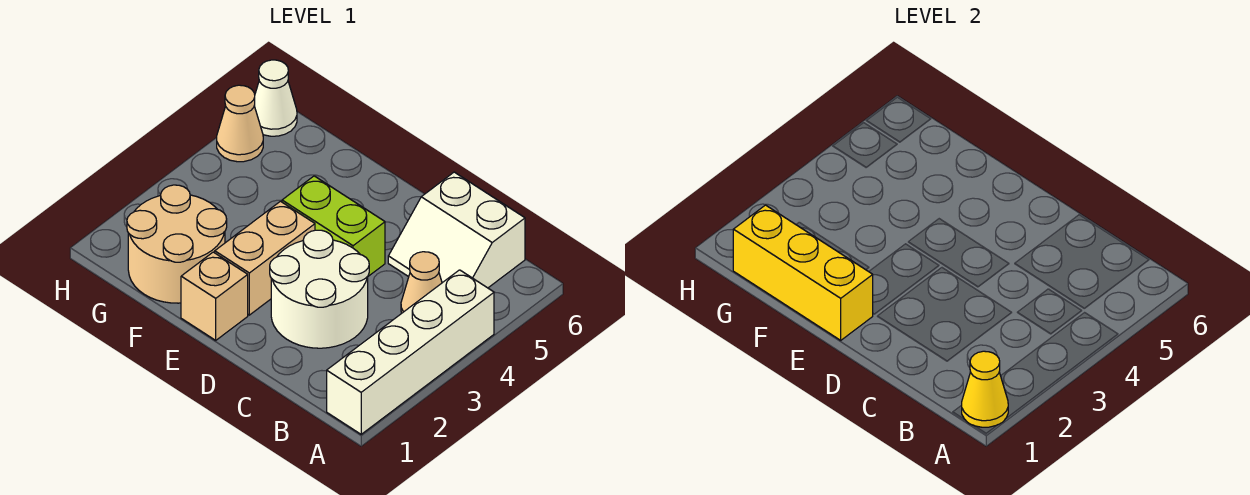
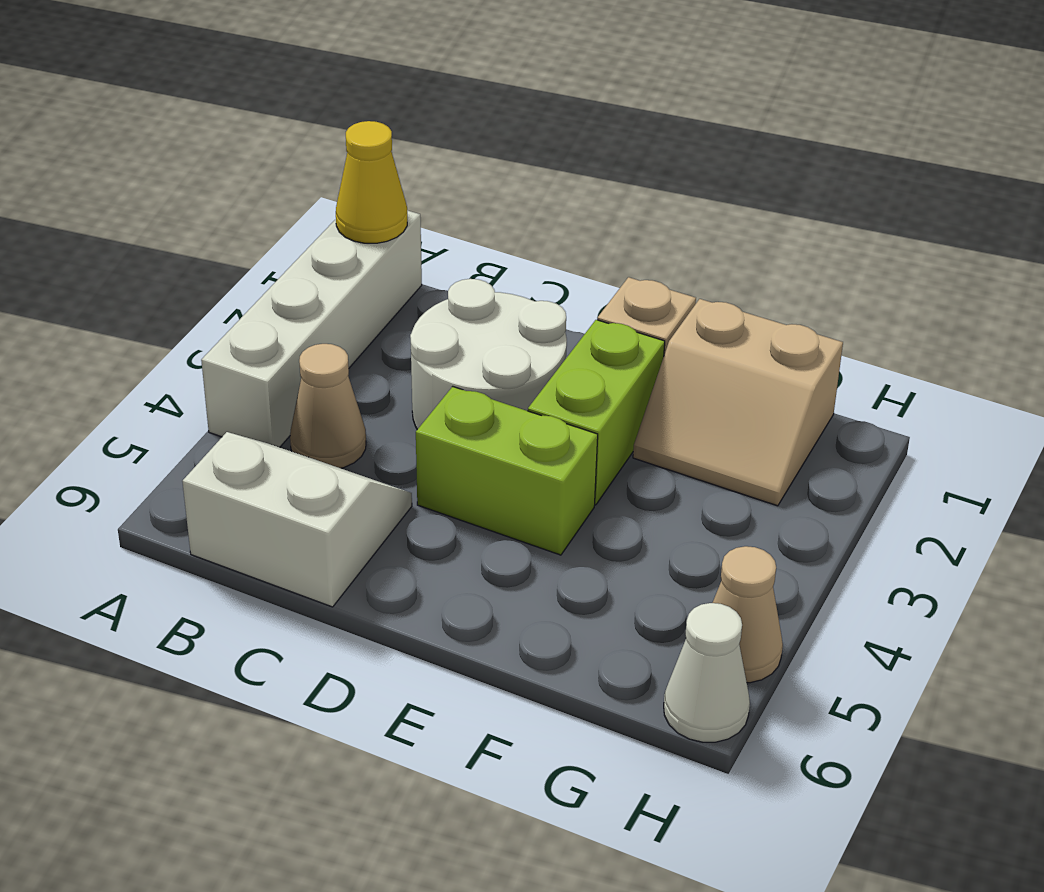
yellow brick E1:G1 level 2 -> none
tan brick E2:E3 level 1 -> lime brick E2:E3 level 1
tan round brick F1:G2 level 1 -> tan slope F1:G2 level 1 top 1

